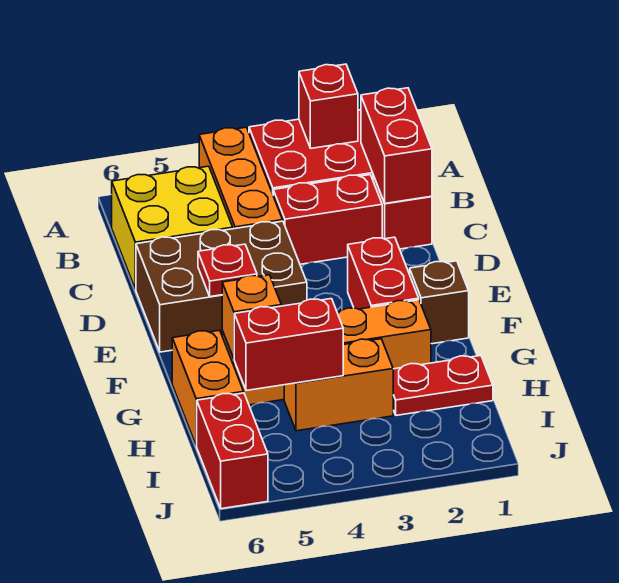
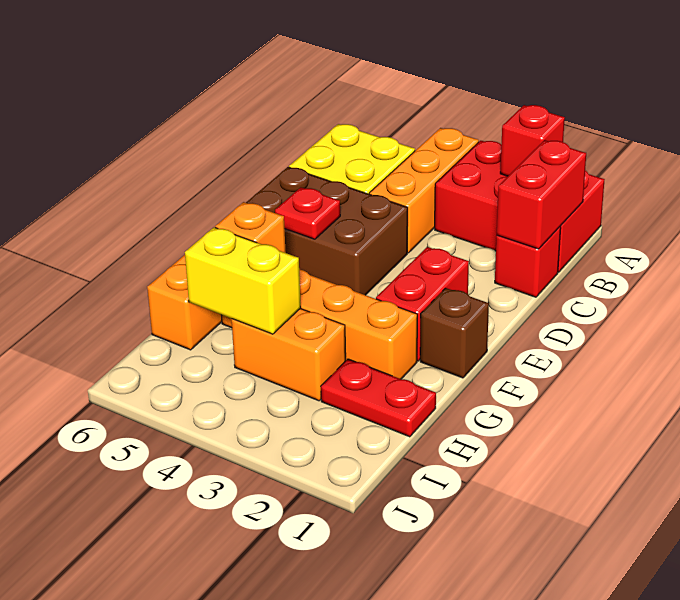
red brick C2:C3 level 1 -> none
red brick H4:H5 level 2 -> yellow brick H4:H5 level 2
red brick I6:J6 level 1 -> none

